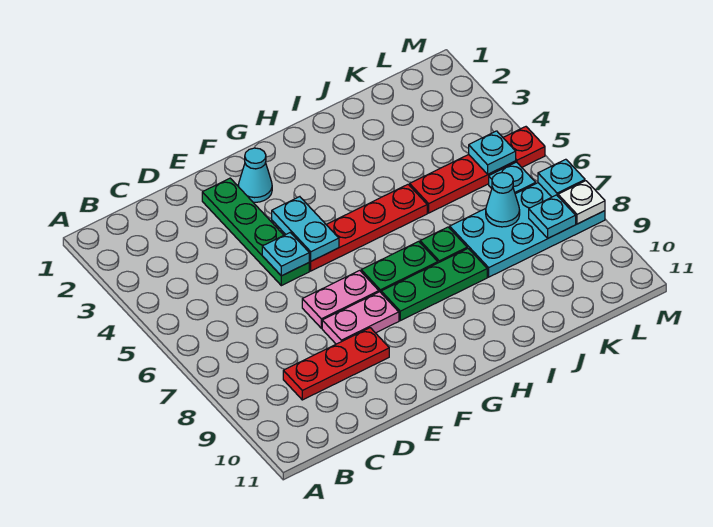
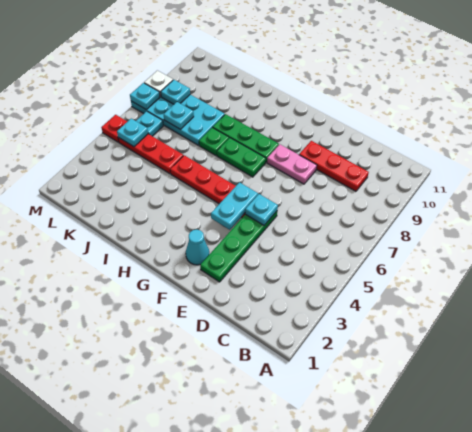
pink plate E7:F7 level 1 -> none
cyan cone K7 level 2 -> cyan plate K7 level 2

